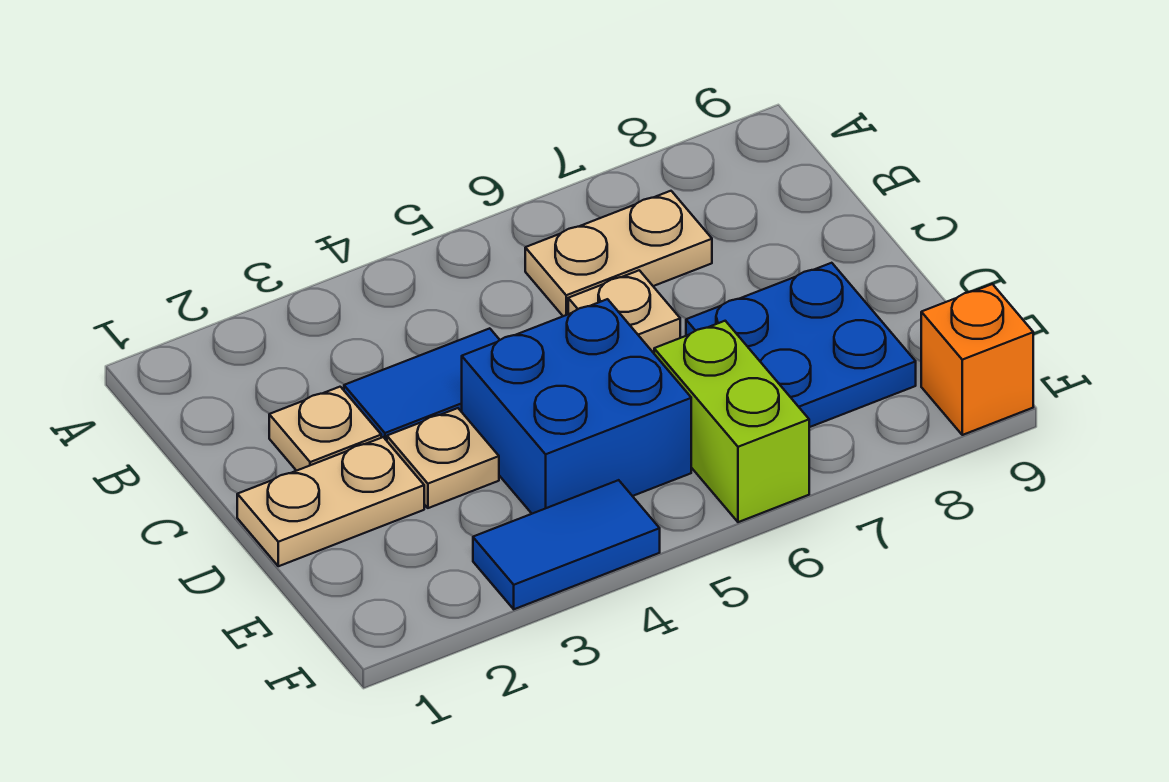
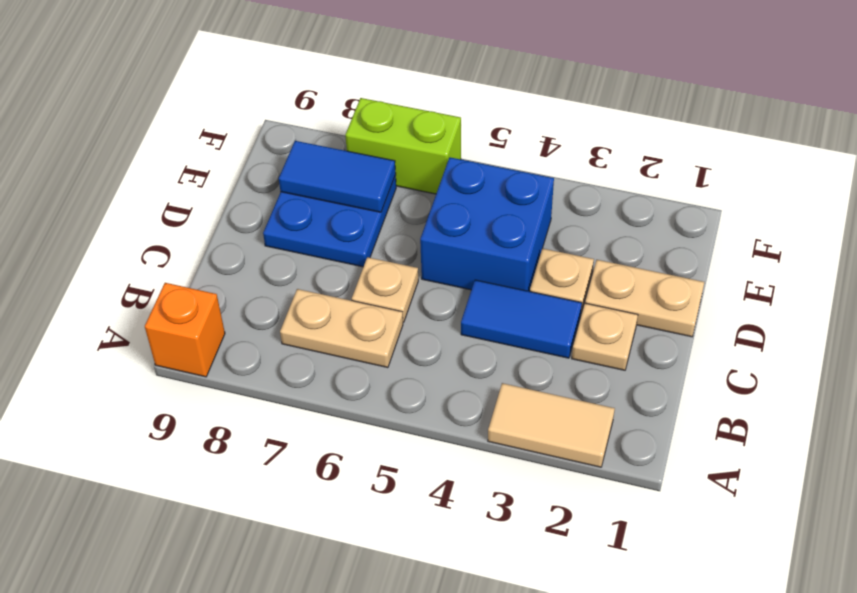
none -> tan tile A2:A3 level 1
lime brick E6:F6 level 1 -> lime brick F6:F7 level 1
blue tile F3:F4 level 1 -> blue tile E7:E8 level 2
orange brick F9 level 1 -> orange brick A9 level 1

